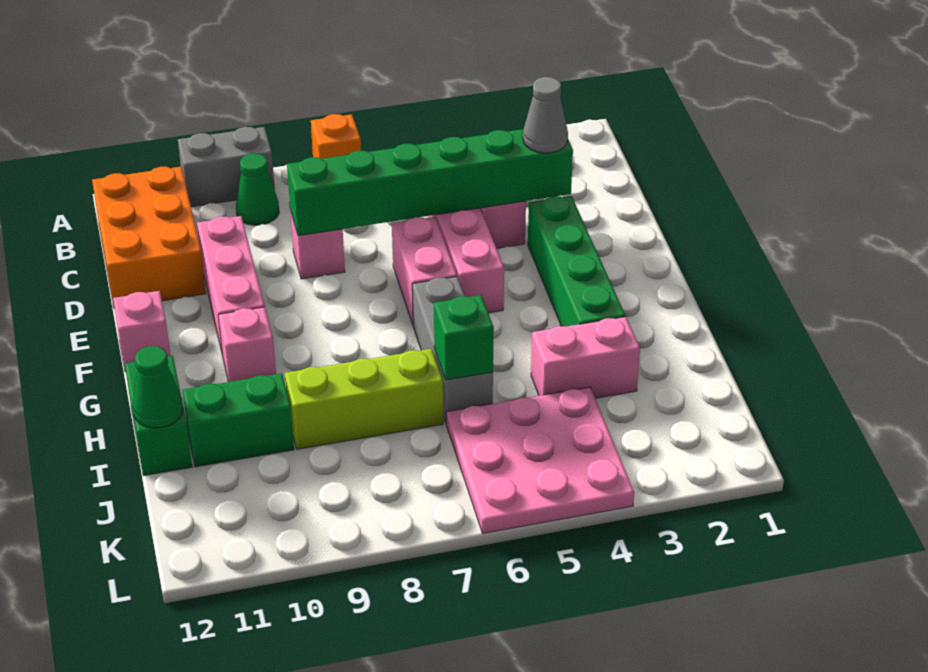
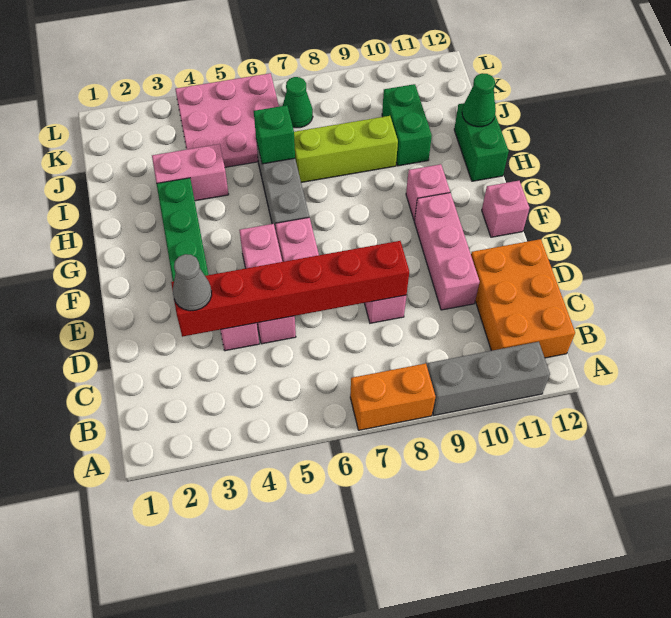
orange brick A7 level 1 -> orange brick A7:A8 level 1
grey brick A9:A10 level 1 -> grey brick A9:A11 level 1
green cone B9 level 1 -> green cone K7 level 1
green brick D3:D8 level 2 -> red brick D3:D8 level 2
green brick I10:I11 level 1 -> green brick I10:J10 level 1

